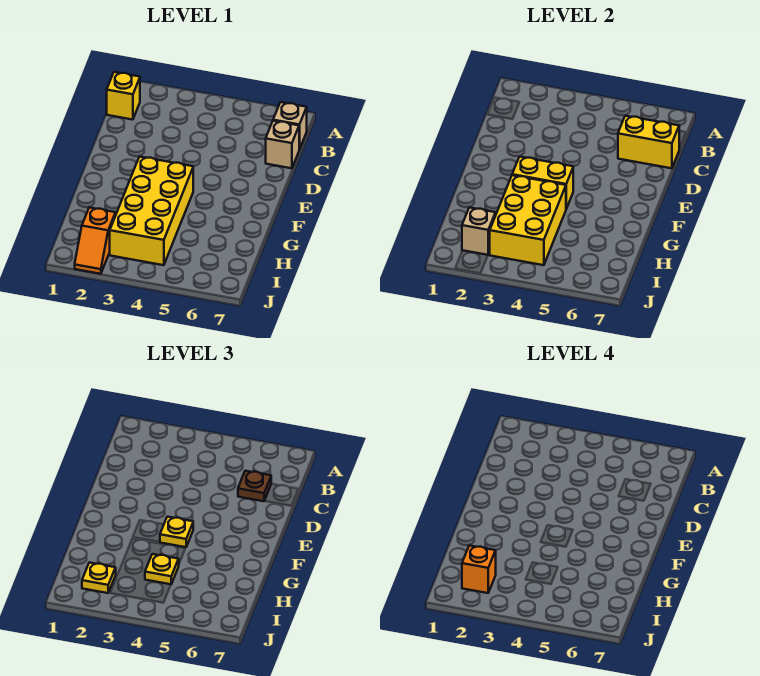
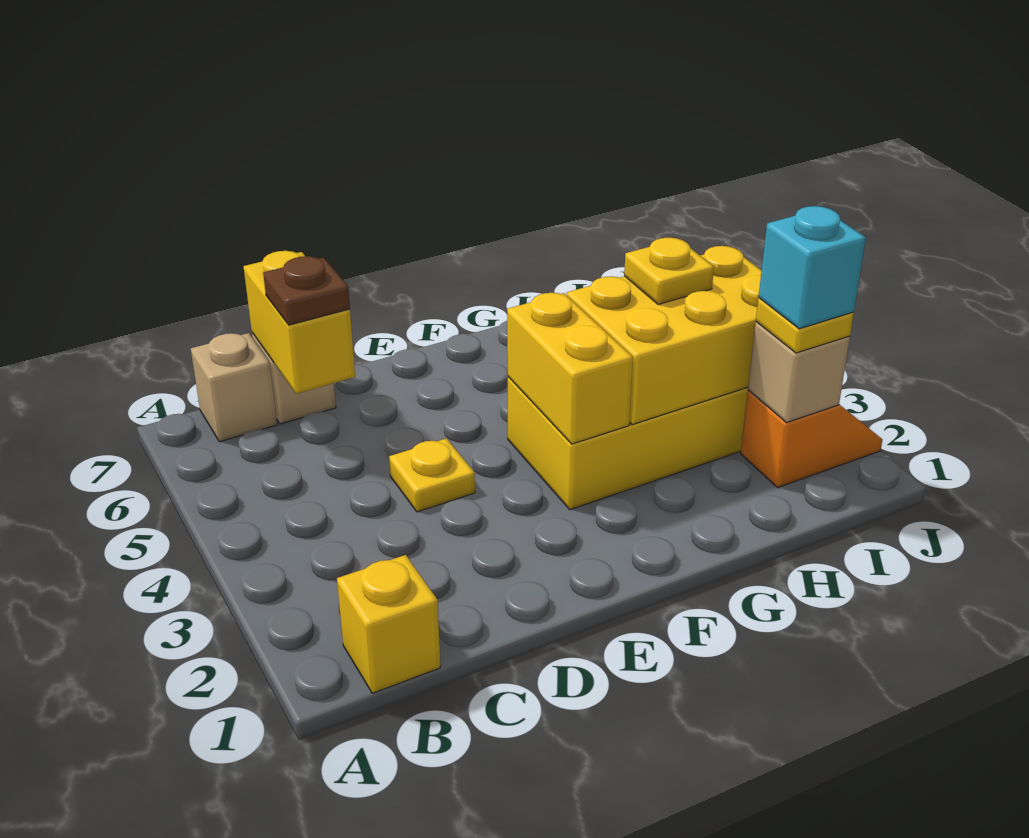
yellow plate F4 level 3 -> yellow plate D4 level 1
orange brick I2 level 4 -> cyan brick I2 level 4

